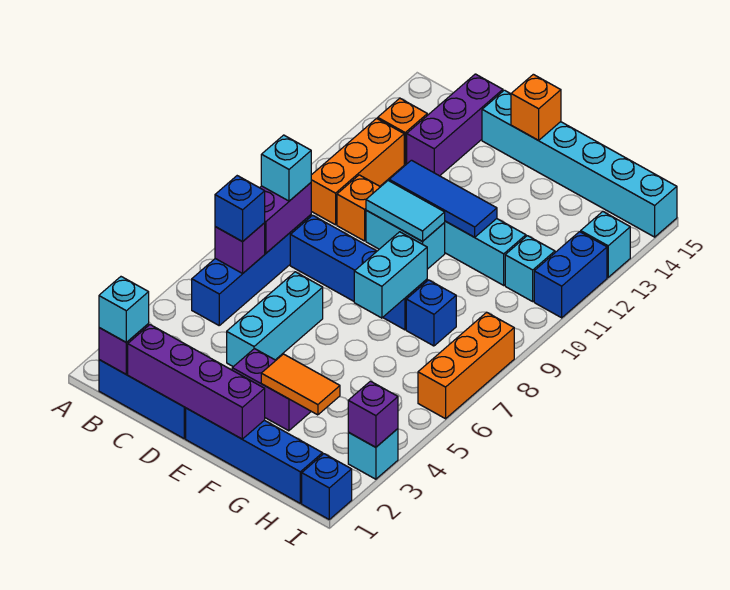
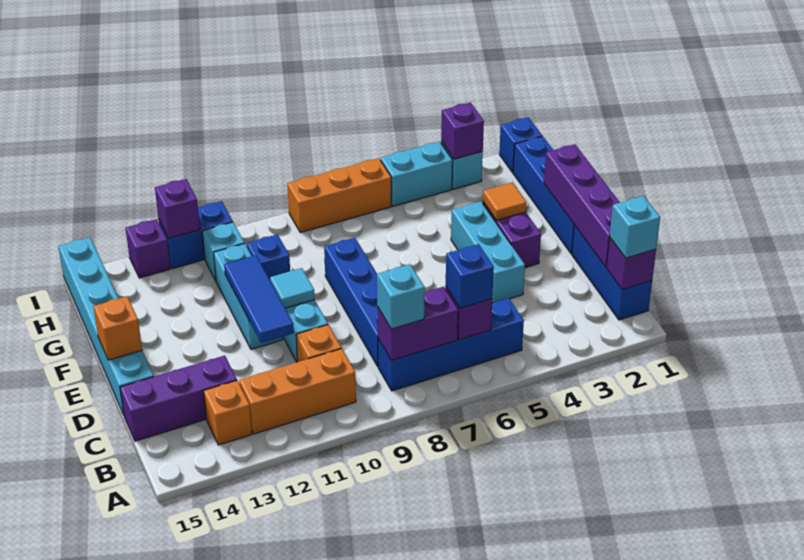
cyan brick D4:D6 level 1 -> cyan brick D4:F4 level 1
cyan tile D10:E10 level 2 -> cyan tile E10 level 2
orange tile F3:G3 level 2 -> orange tile F3 level 2
cyan brick F7:F8 level 2 -> cyan brick I4:I5 level 1
blue brick G8 level 1 -> blue brick G10 level 1
none -> purple brick I12 level 2
cyan brick I13 level 1 -> purple brick I13 level 1

